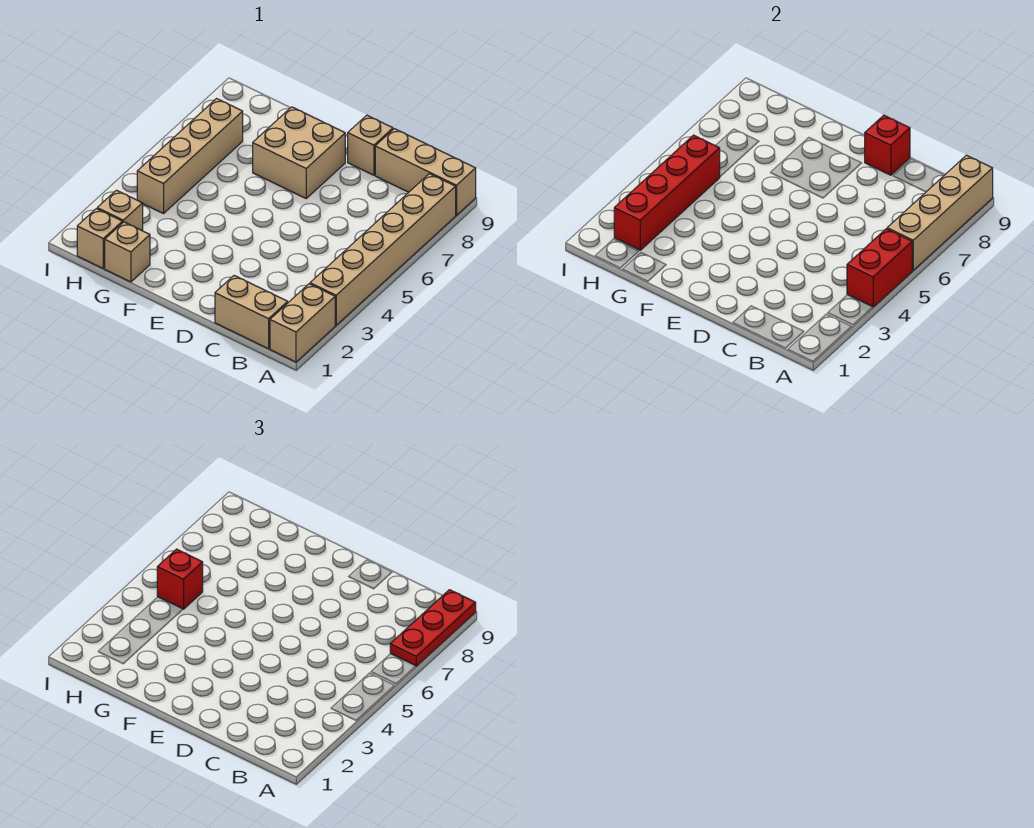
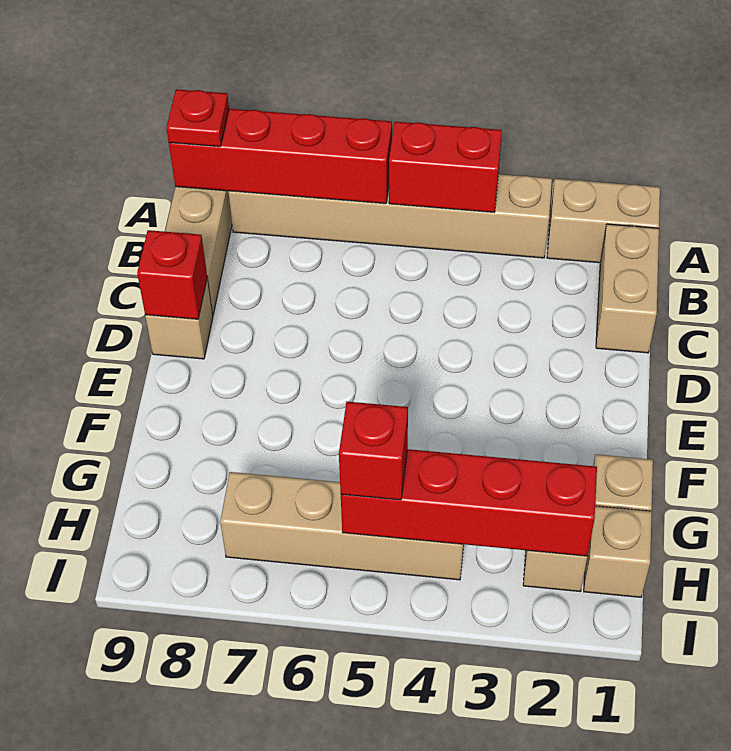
tan brick A6:A9 level 2 -> red brick A6:A9 level 2
red plate A7:A9 level 3 -> red plate A9 level 3
tan brick E7:F8 level 1 -> none

